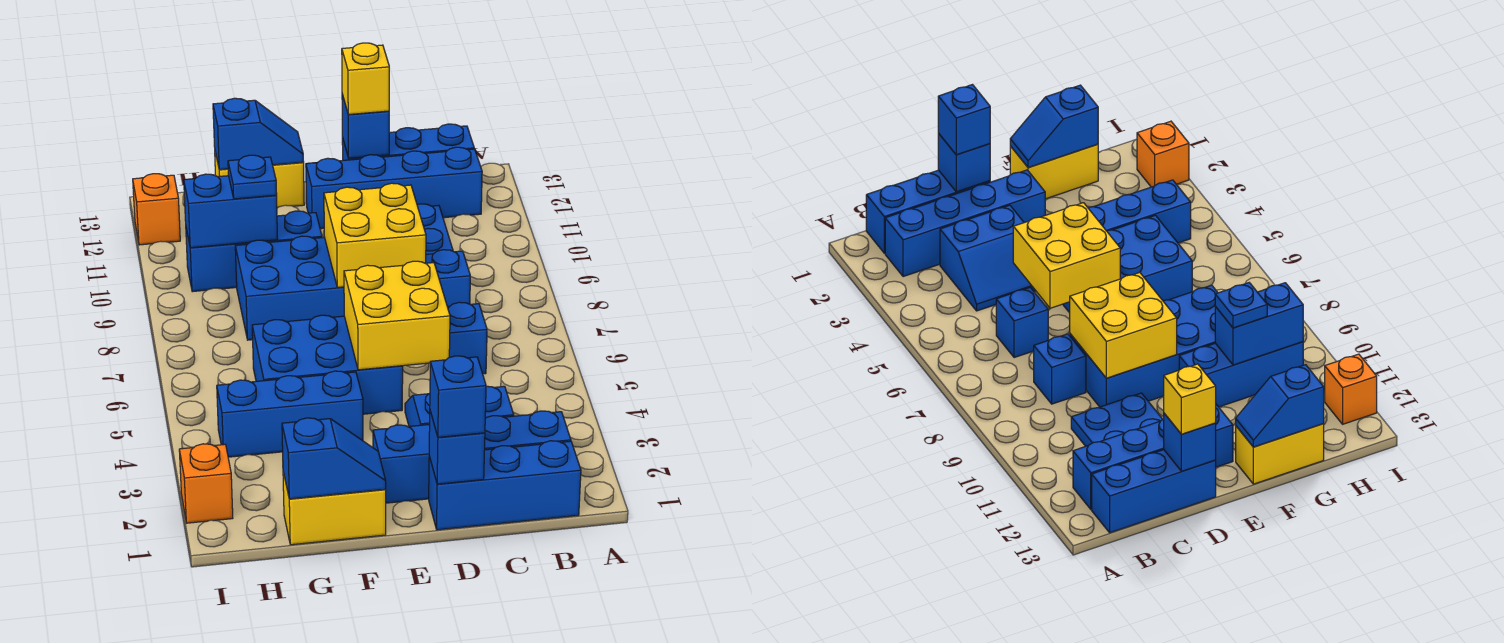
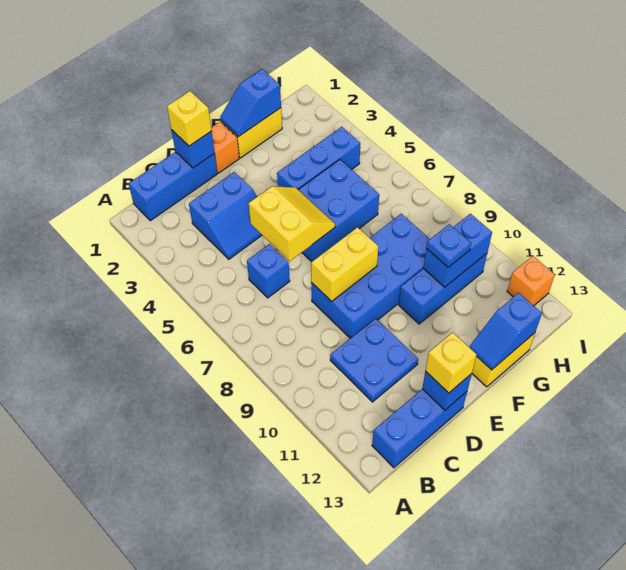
blue brick B2:E2 level 1 -> none
blue brick B12:E12 level 1 -> none
blue brick C8 level 1 -> none
blue brick D1 level 3 -> yellow brick D1 level 3
yellow brick D5:E6 level 2 -> yellow slope D5:E6 level 2 top D
yellow brick D8:E9 level 2 -> yellow brick D8:E8 level 2
orange brick I2 level 1 -> orange brick E1 level 1

